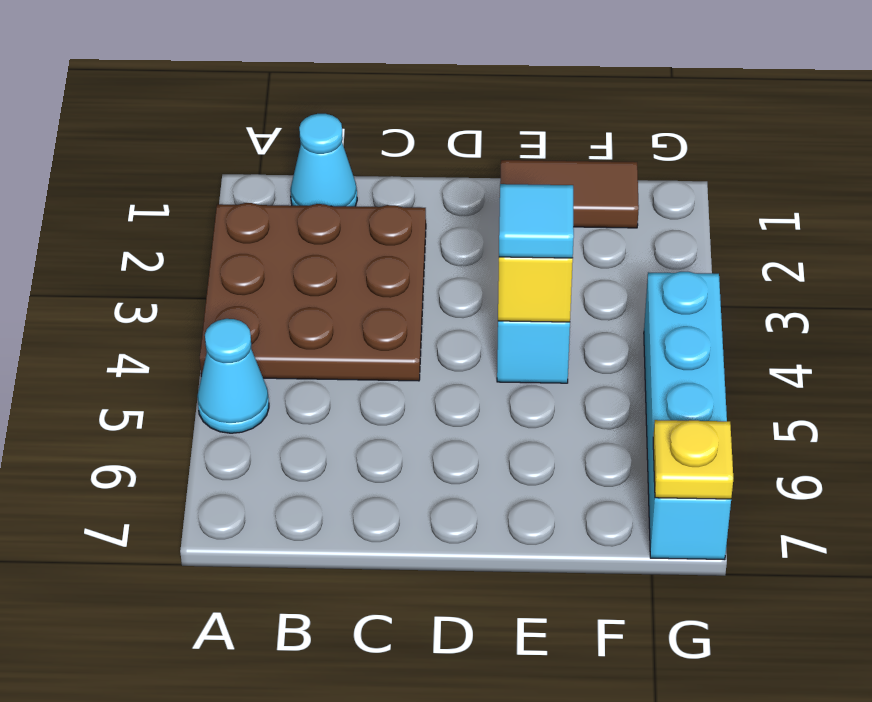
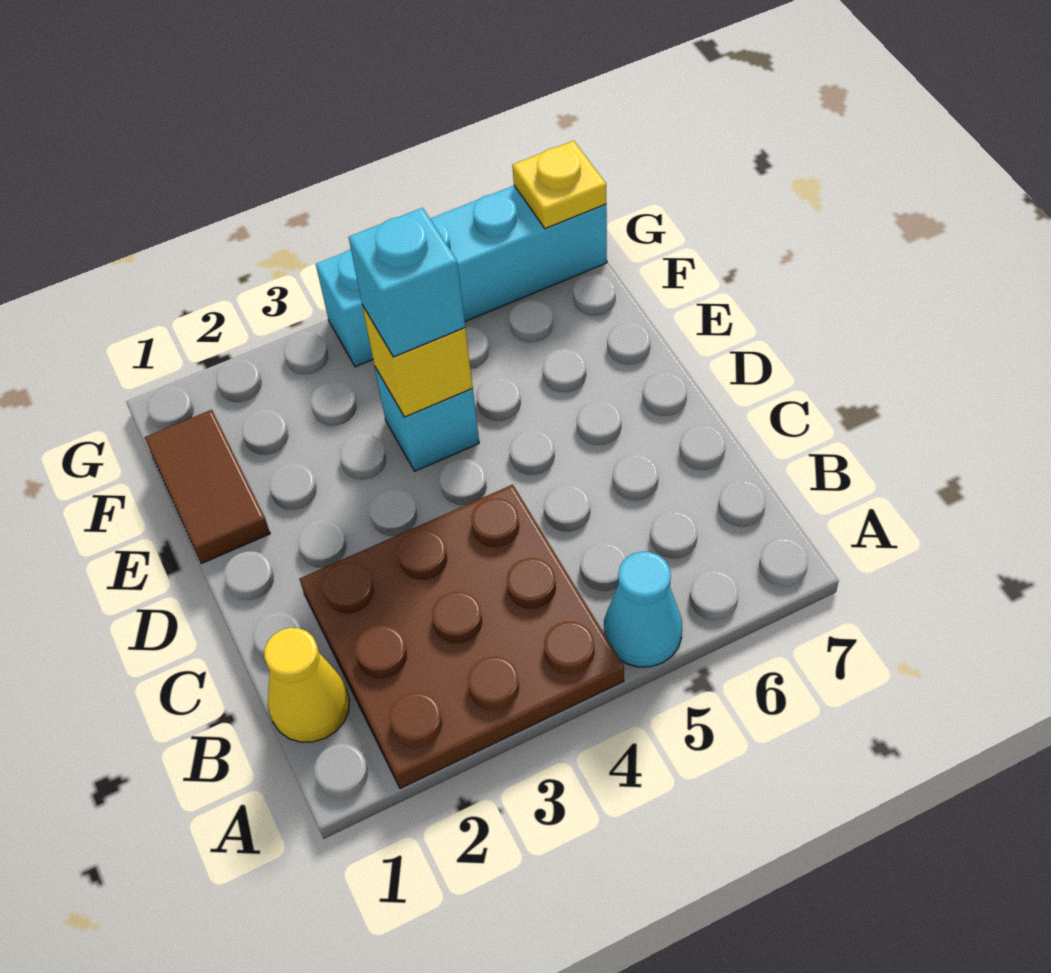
cyan cone B1 level 1 -> yellow cone B1 level 1
cyan tile E4 level 3 -> cyan brick E4 level 3

